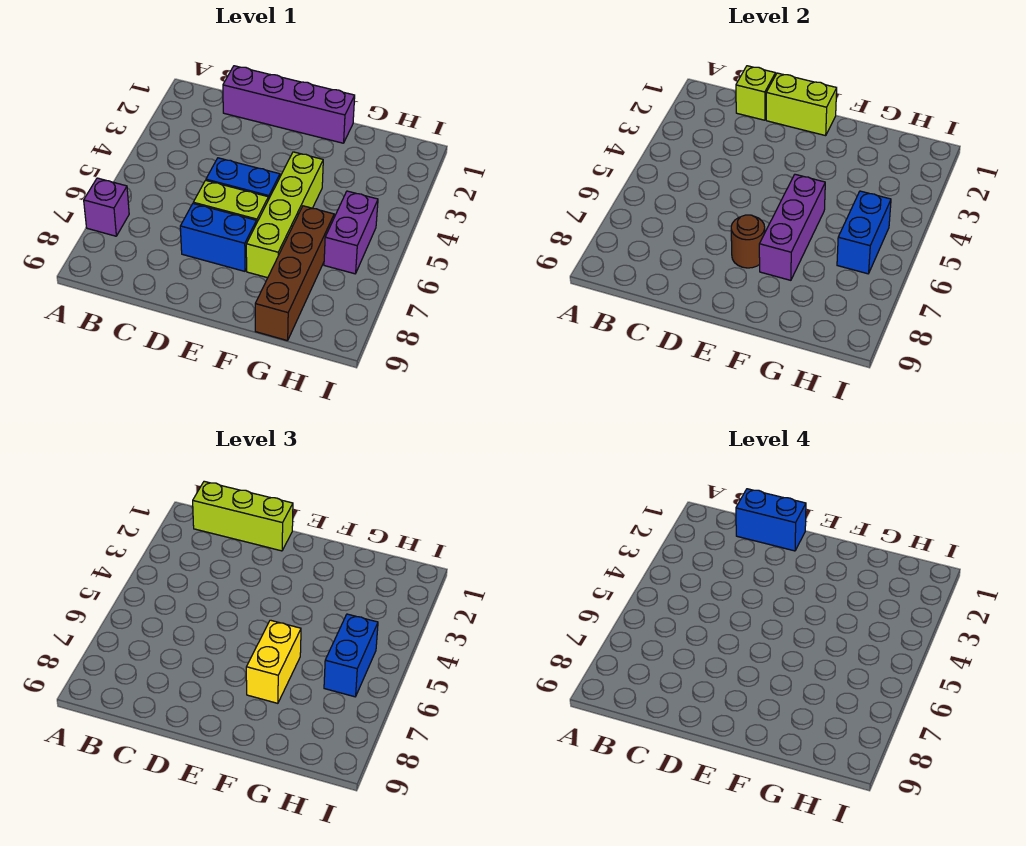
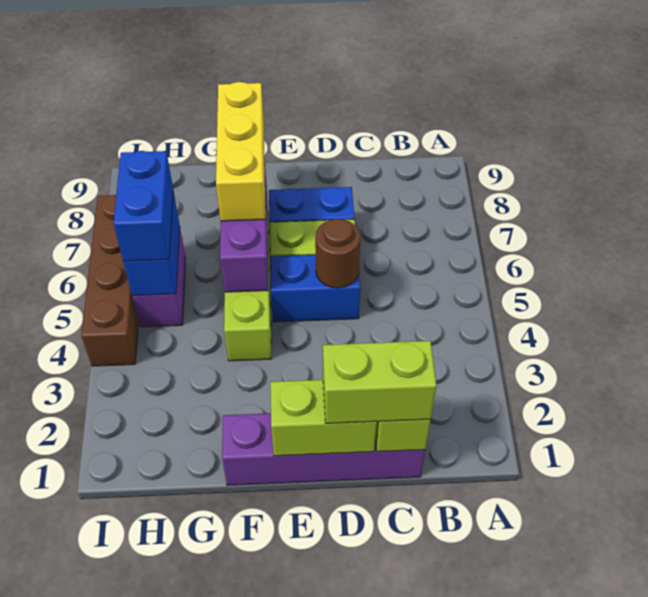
purple brick A7 level 1 -> none
lime brick B1:D1 level 3 -> lime brick C1:D1 level 3
blue brick C1:D1 level 4 -> none
brown round brick E7 level 2 -> brown round brick D5 level 2
yellow brick F6:F7 level 3 -> yellow brick F6:F8 level 3
brown brick G6:G9 level 1 -> brown brick I4:I7 level 1

